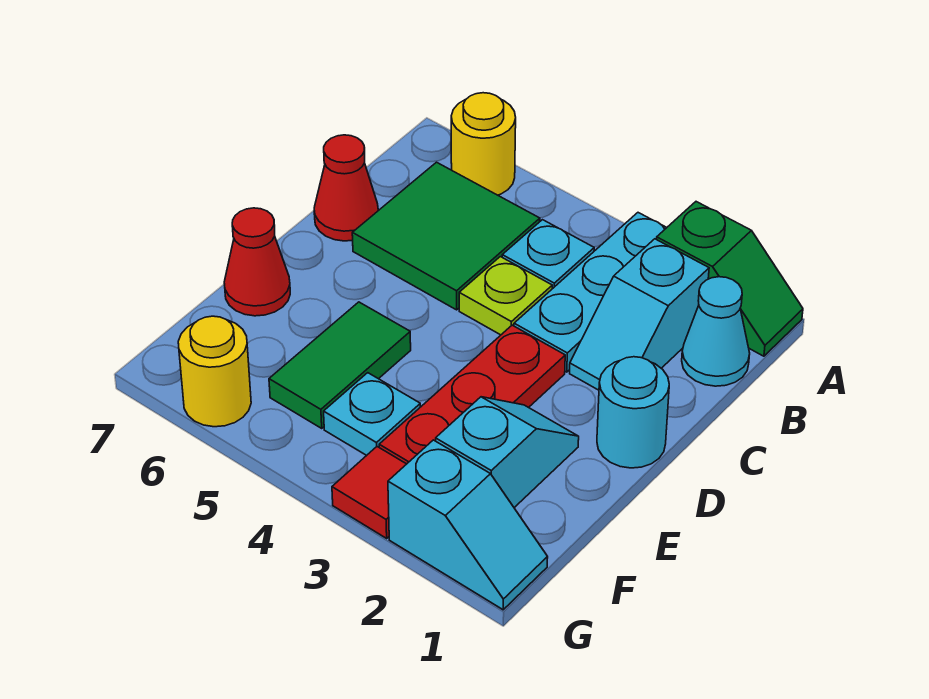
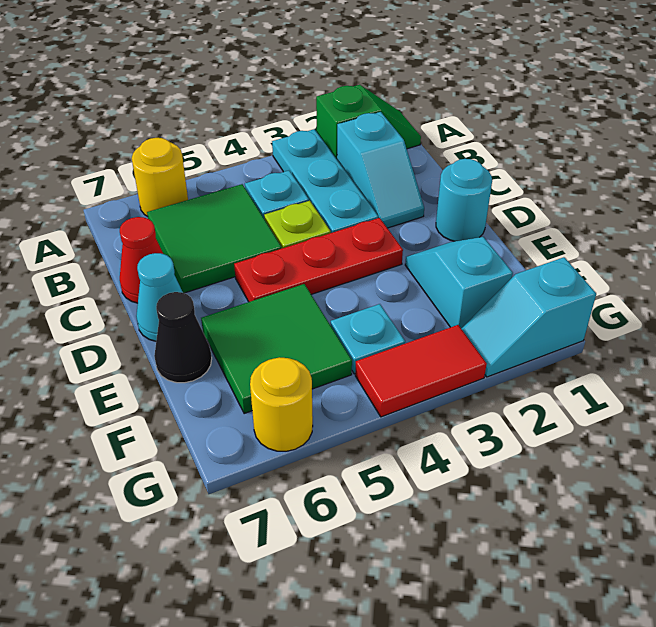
cyan cone B1 level 1 -> cyan cone D7 level 1
red plate D3:F3 level 1 -> red plate D3:D5 level 1
green tile E5:F5 level 1 -> green tile E5:F6 level 1
red cone E7 level 1 -> black cone E7 level 1
cyan slope G1:G2 level 1 top 2 -> cyan slope G1:G2 level 1 top 1
red tile G3 level 1 -> red tile G3:G4 level 1

